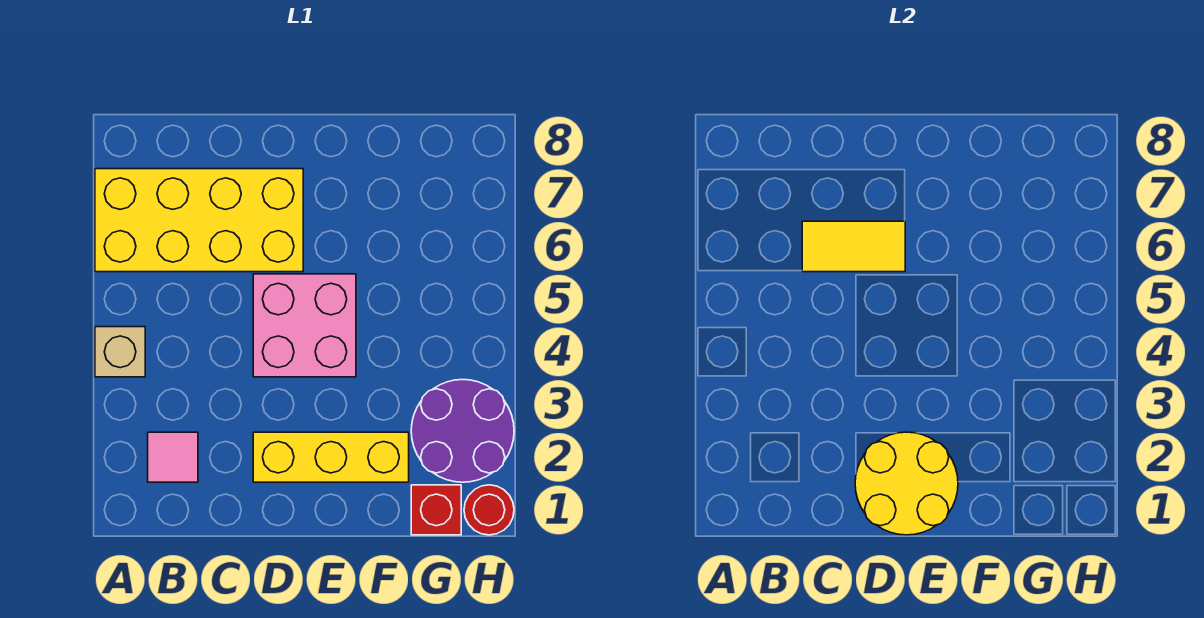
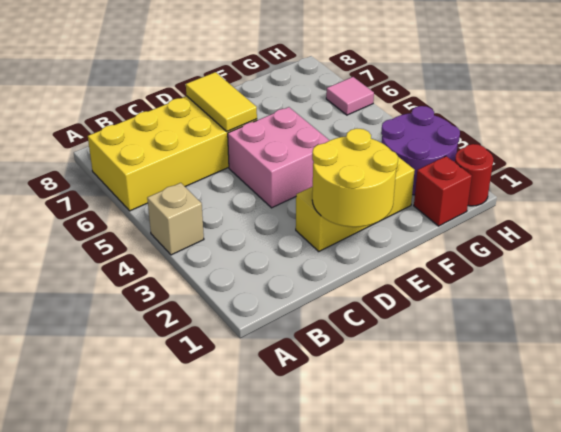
pink tile B2 level 1 -> pink tile H6 level 1
yellow tile C6:D6 level 2 -> yellow tile D6:D7 level 2

